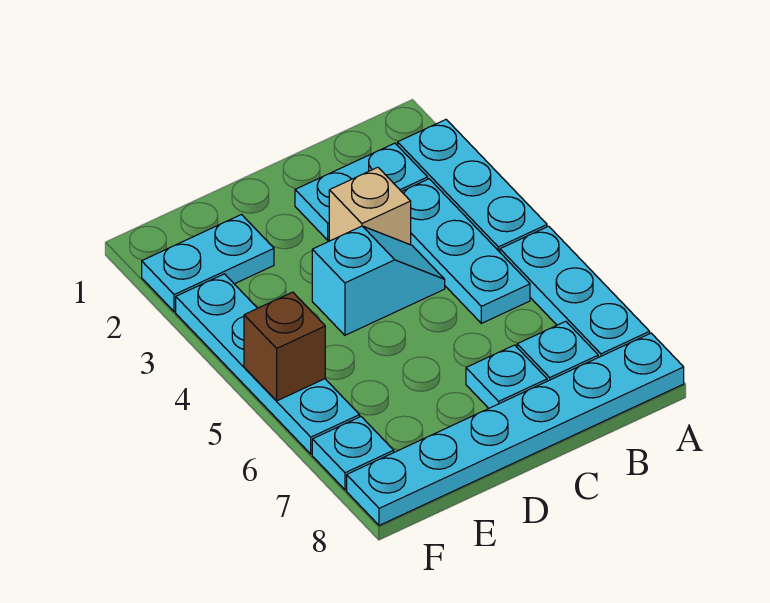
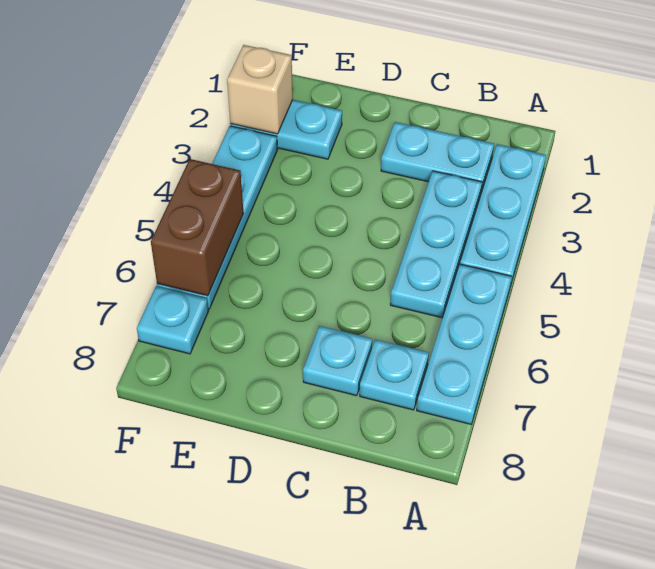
cyan plate A8:F8 level 1 -> none
tan brick C3 level 1 -> tan brick F2 level 2
cyan slope C4:D4 level 1 top D -> none
brown brick F5 level 2 -> brown brick F5:F6 level 2

